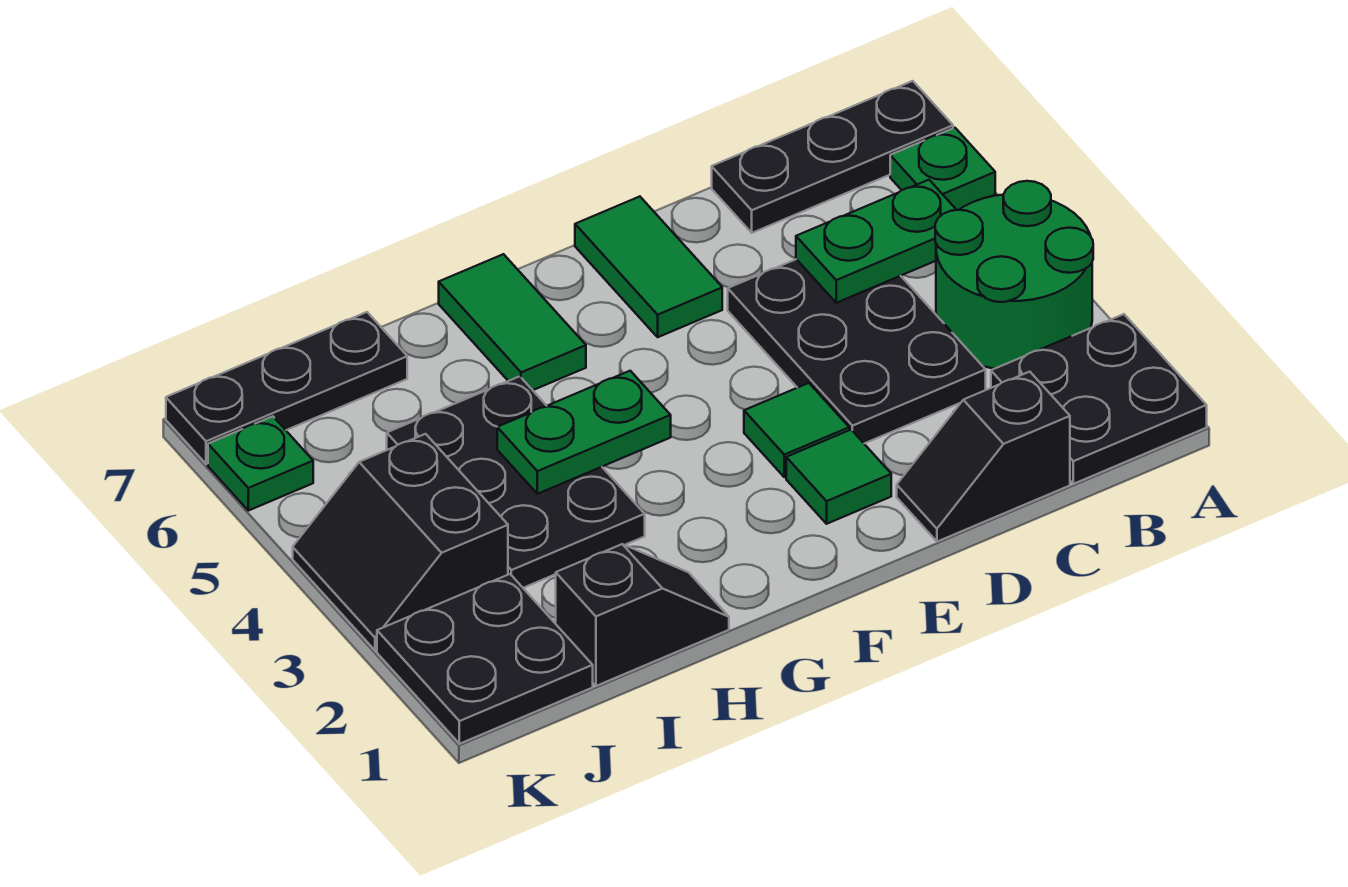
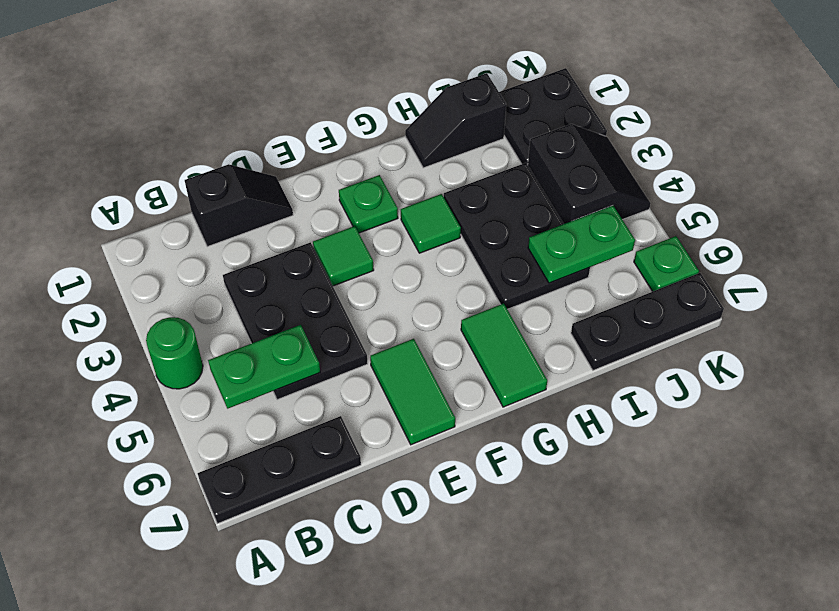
black plate A1:B2 level 1 -> none
green round brick A3:B4 level 1 -> green round brick A4 level 1
green plate A6 level 1 -> green plate F2 level 1
green tile E2 level 1 -> green tile G3 level 1
green plate G4:H4 level 2 -> green plate I5:J5 level 2

